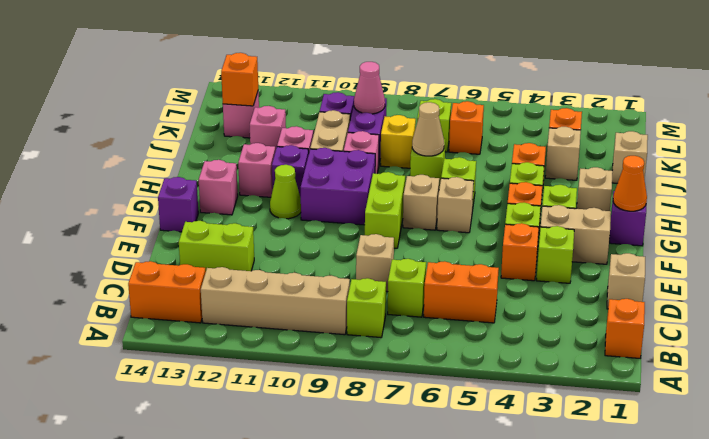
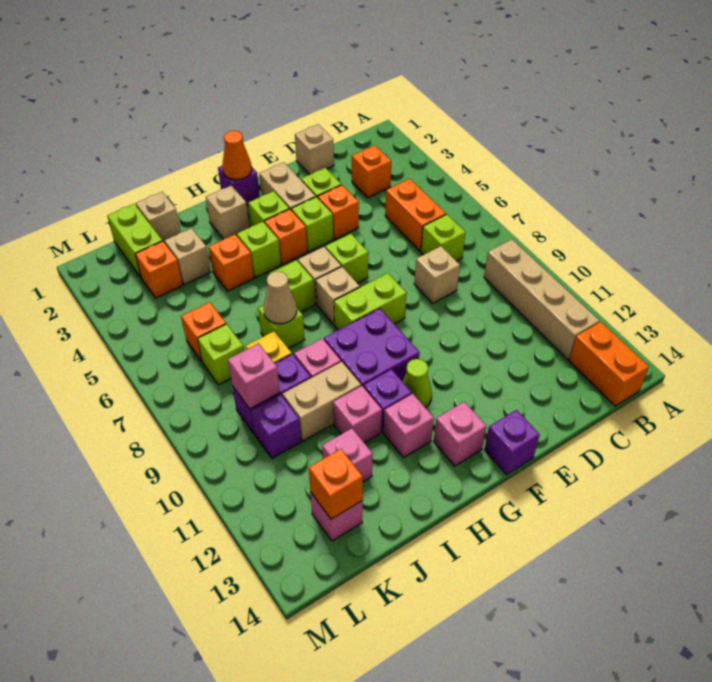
orange brick B1 level 1 -> orange brick C3 level 1
lime brick B8 level 1 -> lime brick F6 level 1
lime brick D12:D13 level 1 -> lime brick K1:K2 level 1
pink cone K9 level 2 -> pink brick K9 level 2

